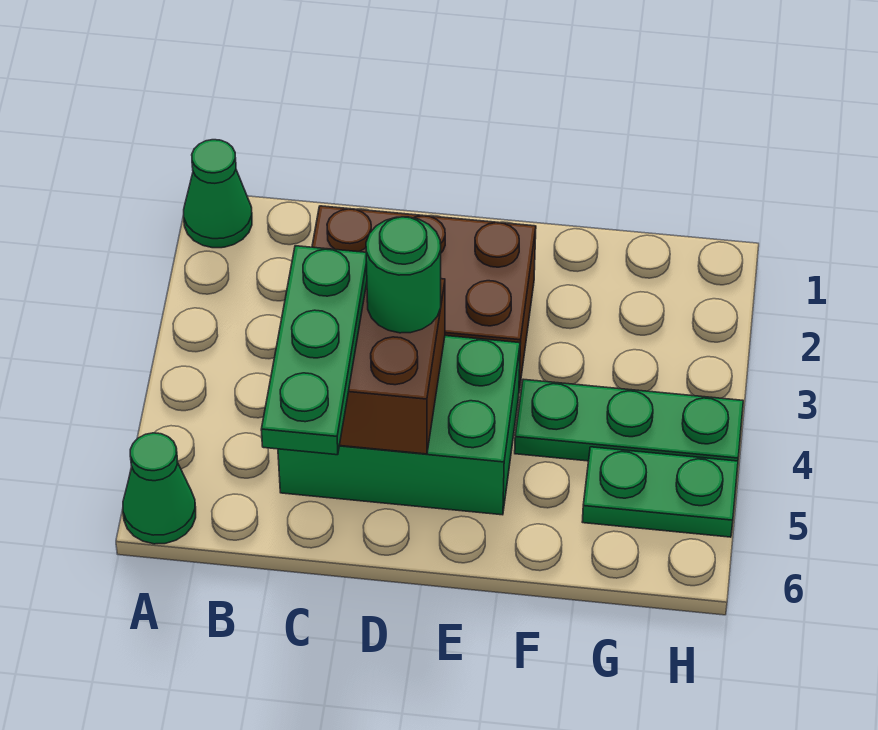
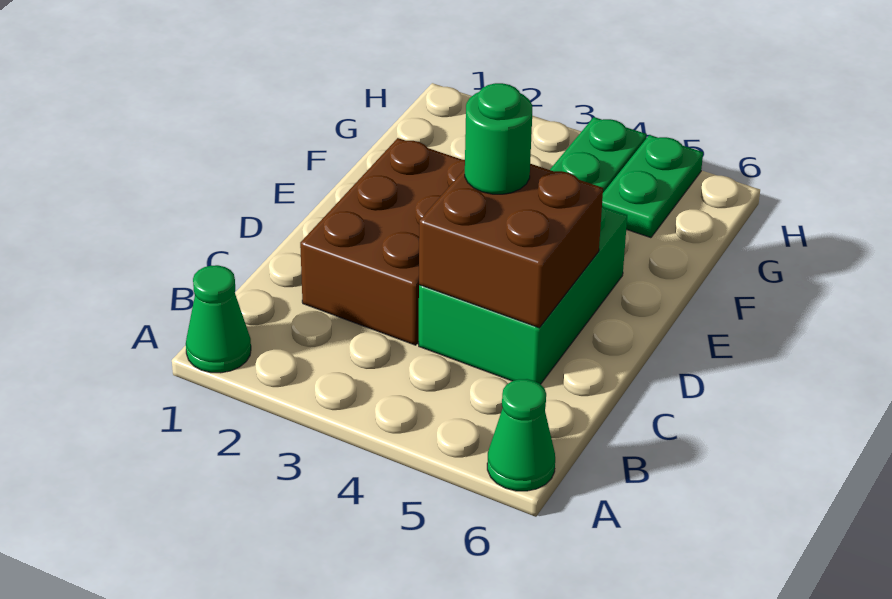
green plate C4:C6 level 3 -> none

